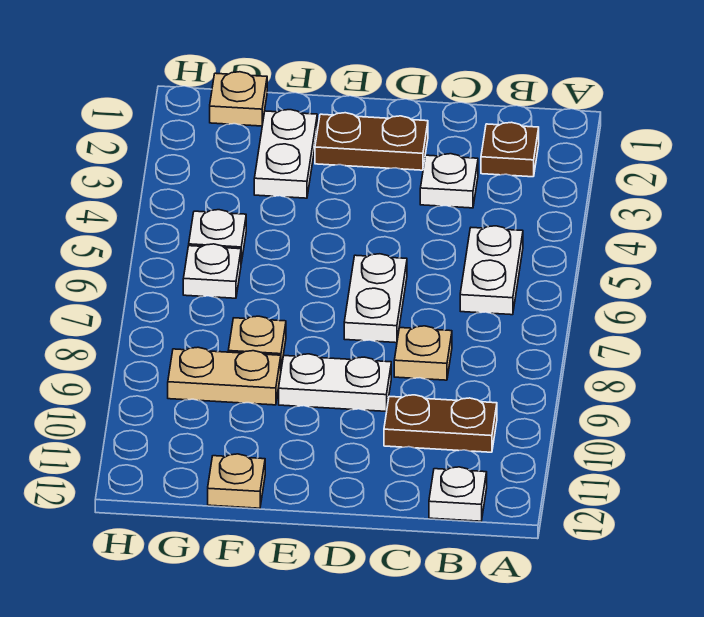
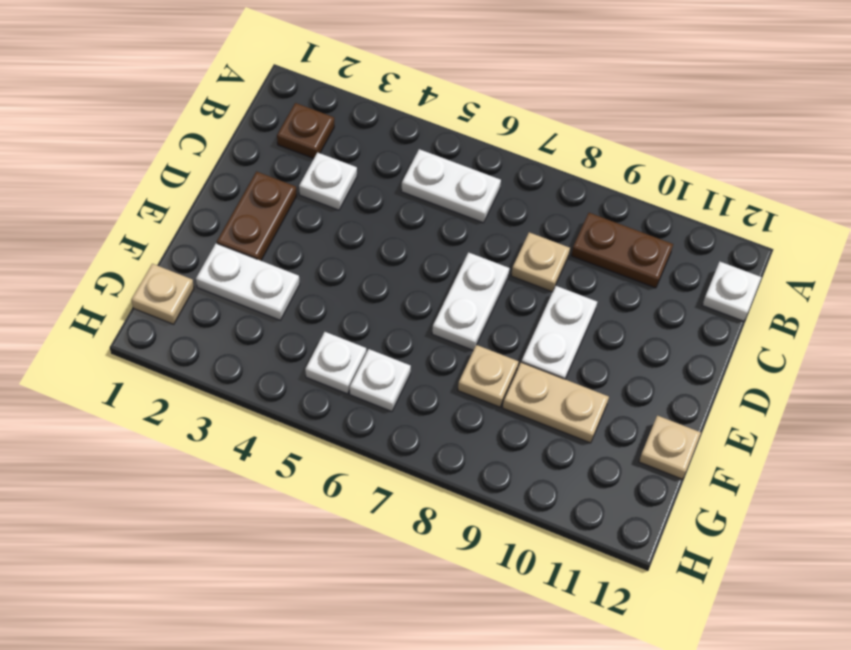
brown plate B10:C10 level 1 -> brown plate B9:B10 level 1
white plate D6:D7 level 1 -> white plate D7:E7 level 1
tan plate F9:G9 level 1 -> tan plate F9:F10 level 1

